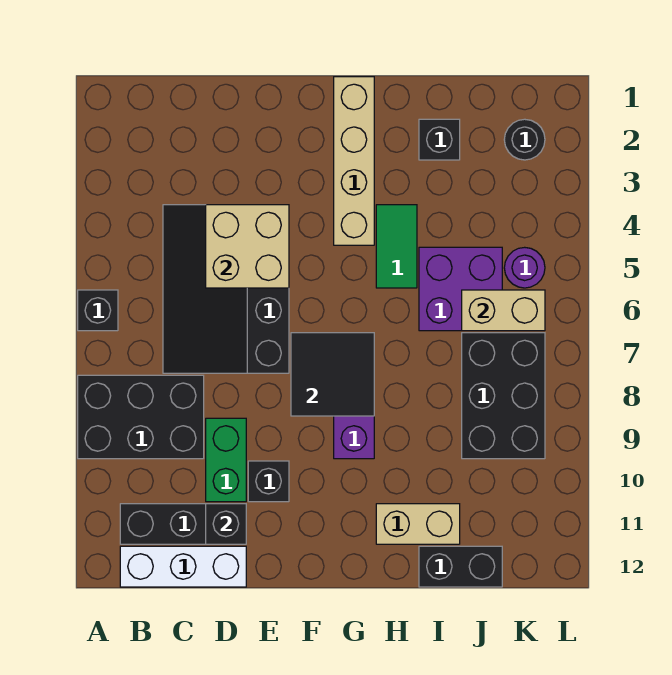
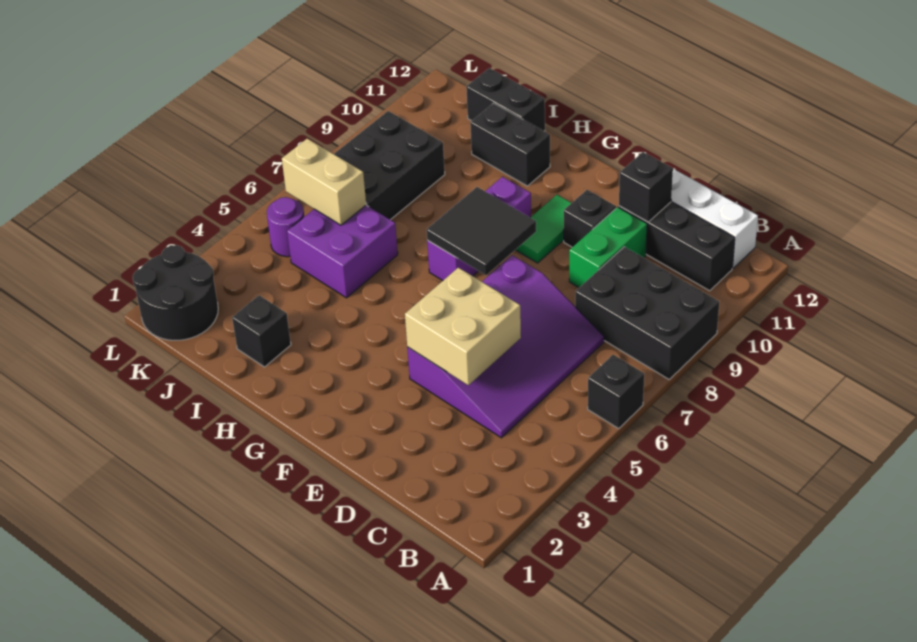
black slope C4:E7 level 1 top E -> purple slope C4:E7 level 1 top E
tan brick G1:G4 level 1 -> none
green tile H4:H5 level 1 -> green tile F9:F10 level 1
tan brick H11:I11 level 1 -> black brick H11:I11 level 1
black round brick K2 level 1 -> black round brick K1:L2 level 1

